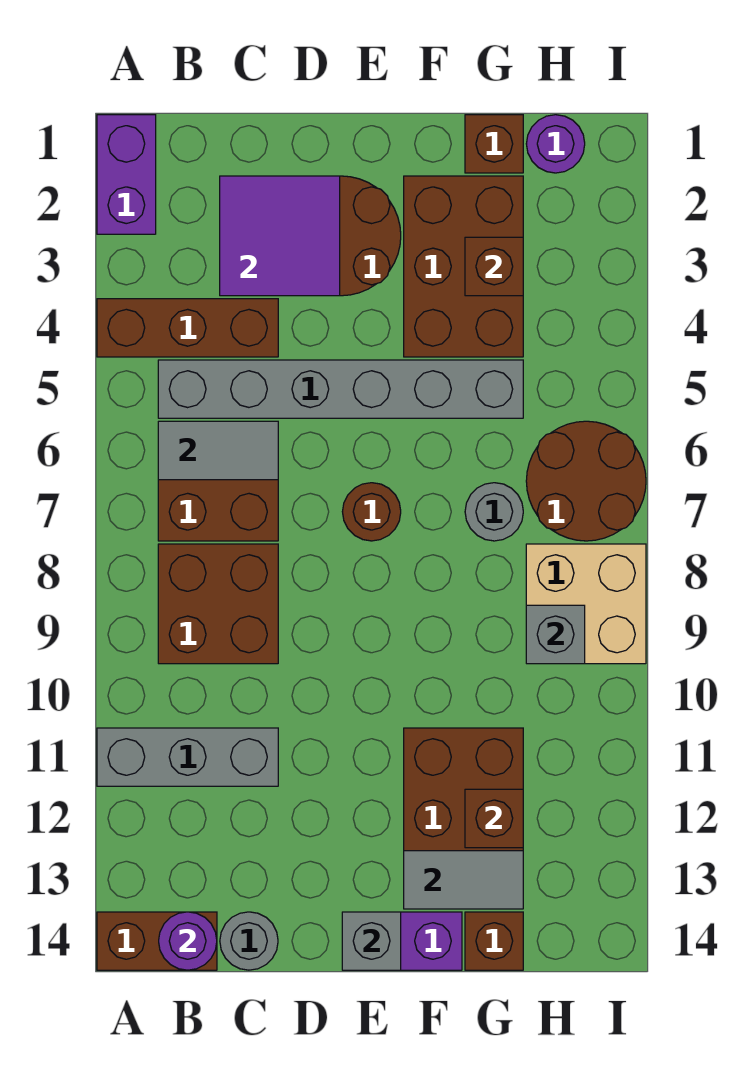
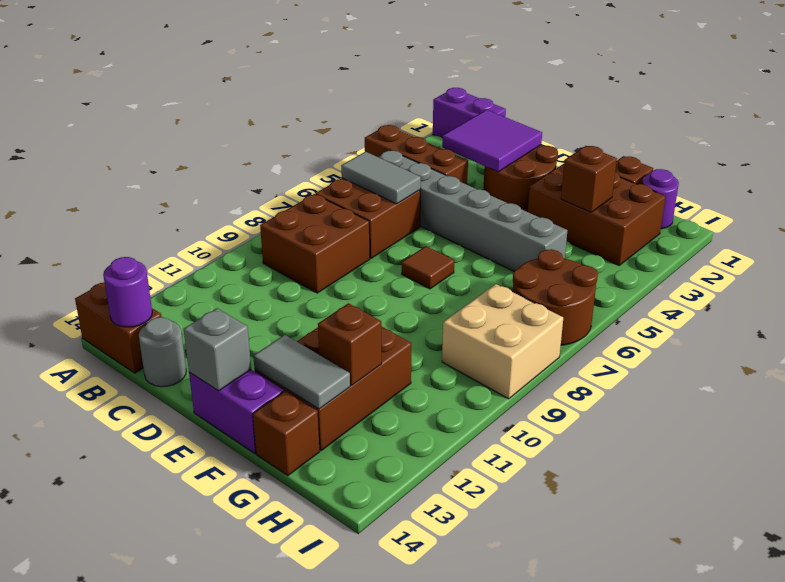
purple brick A1:A2 level 1 -> purple brick A1:B1 level 1
grey brick A11:C11 level 1 -> none
brown round brick E7 level 1 -> brown tile E7 level 1
brown brick F2:G4 level 1 -> brown brick F2:H3 level 1
grey round brick G7 level 1 -> none
grey brick H9 level 2 -> none

